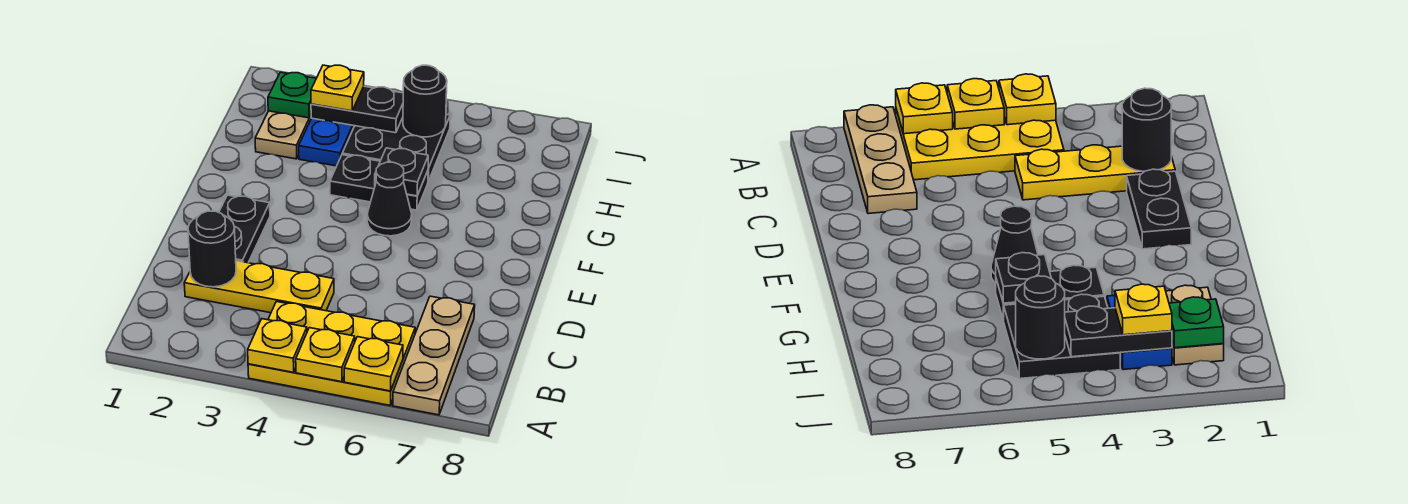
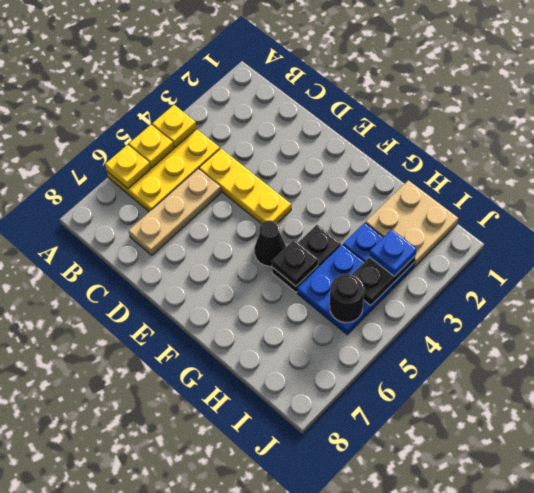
tan plate A7:C7 level 1 -> tan plate C5:C7 level 1
yellow plate C2:C4 level 1 -> yellow plate C4:E4 level 1
black round brick C2 level 2 -> none
black plate D2:E2 level 1 -> none
tan plate H2:I2 level 1 -> tan plate H1:I2 level 1
black plate H4:I5 level 1 -> blue plate H4:I5 level 1
green plate I2 level 2 -> none
yellow plate I3 level 3 -> blue plate I3 level 3

